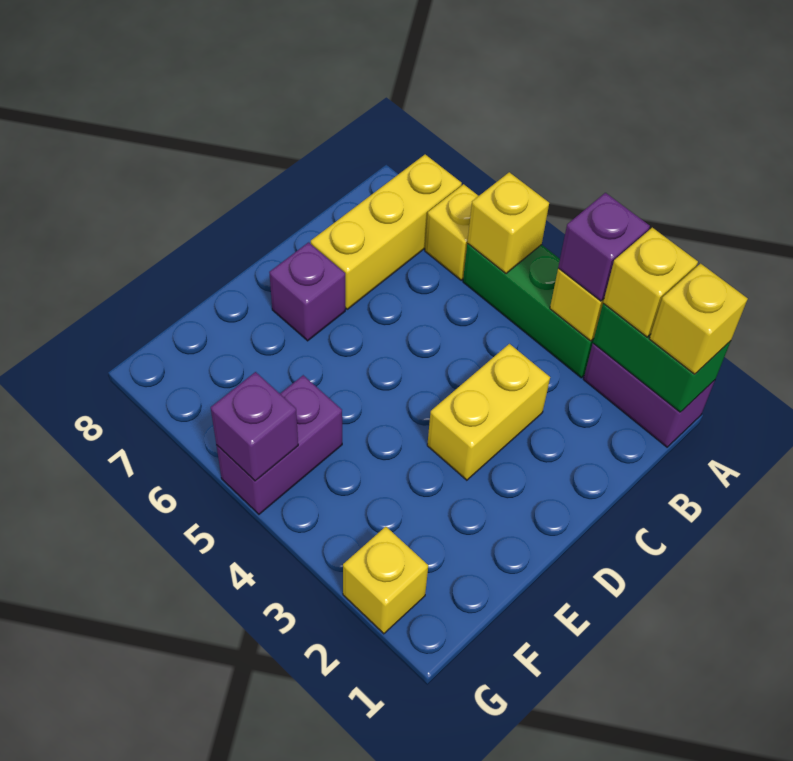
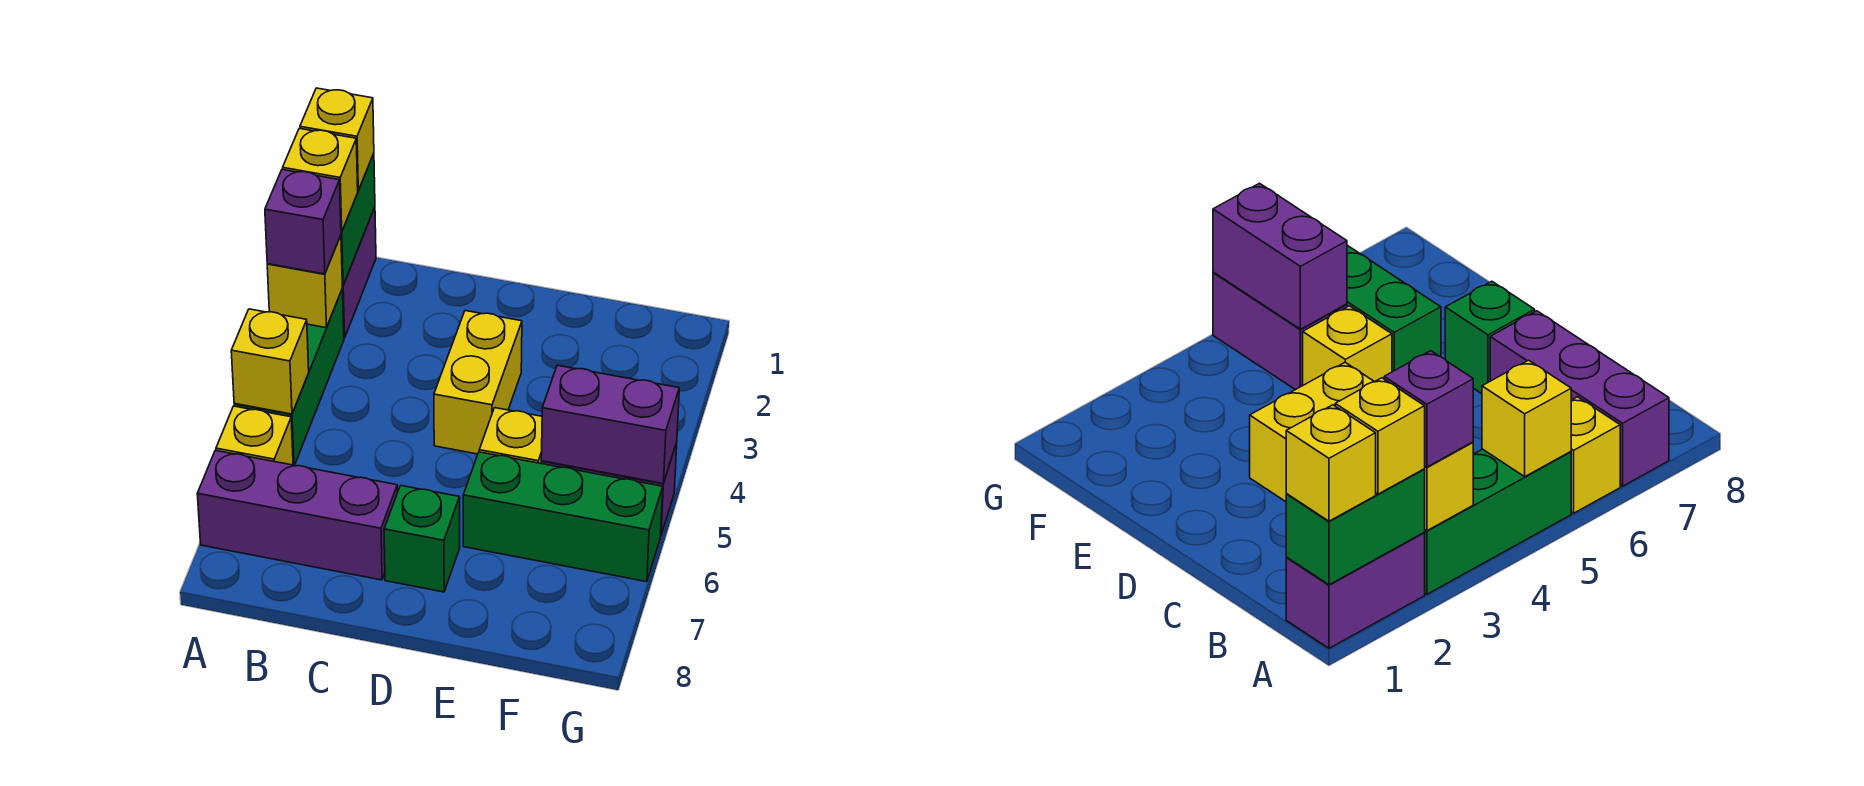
yellow brick A7:C7 level 1 -> purple brick A7:C7 level 1
yellow brick C3:D3 level 1 -> yellow brick D3:D4 level 1
purple brick D7 level 1 -> green brick D7 level 1
none -> green brick E6:G6 level 1
yellow brick G2 level 1 -> yellow brick E5 level 1
purple brick G5 level 2 -> purple brick F5:G5 level 2

